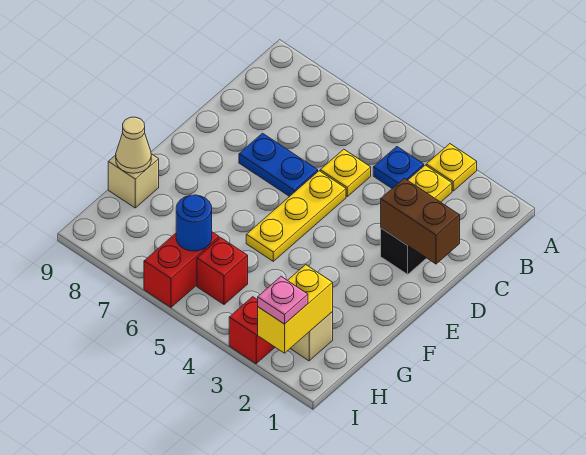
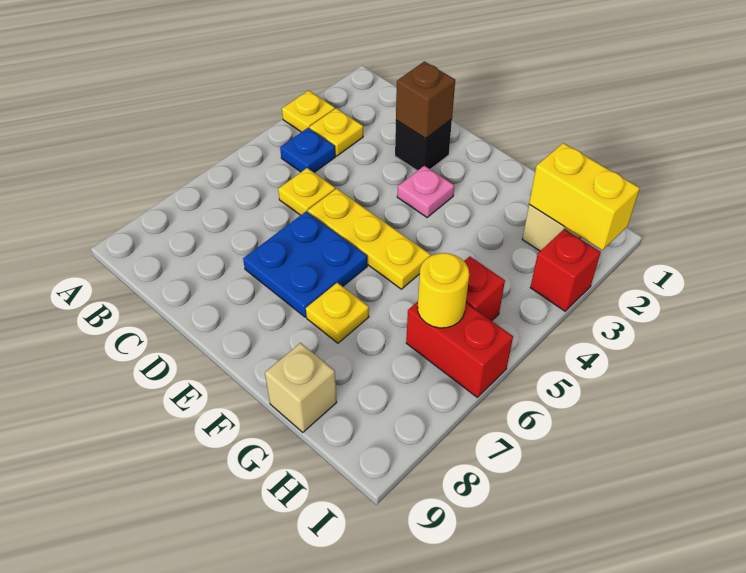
brown brick D1:D2 level 2 -> brown brick D2 level 2
blue plate D6:D7 level 1 -> blue plate D6:E7 level 1
none -> yellow plate F7 level 1
tan cone G9 level 2 -> none
blue round brick H6 level 2 -> yellow round brick H6 level 2
pink plate I2 level 3 -> pink plate E3 level 1

